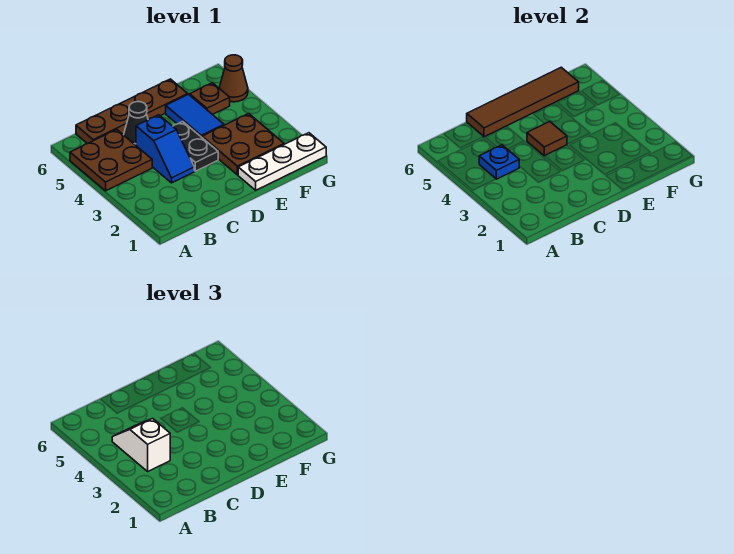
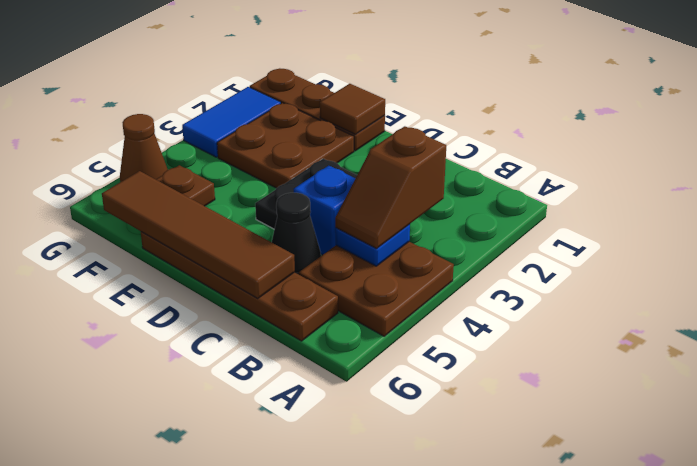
white slope B3:B4 level 3 top 3 -> brown slope B3:B4 level 3 top 3
brown tile D4 level 2 -> brown tile E1 level 2
white plate E1:G1 level 1 -> brown plate E1:G1 level 1
blue tile E4:E5 level 1 -> blue tile G2:G3 level 1

